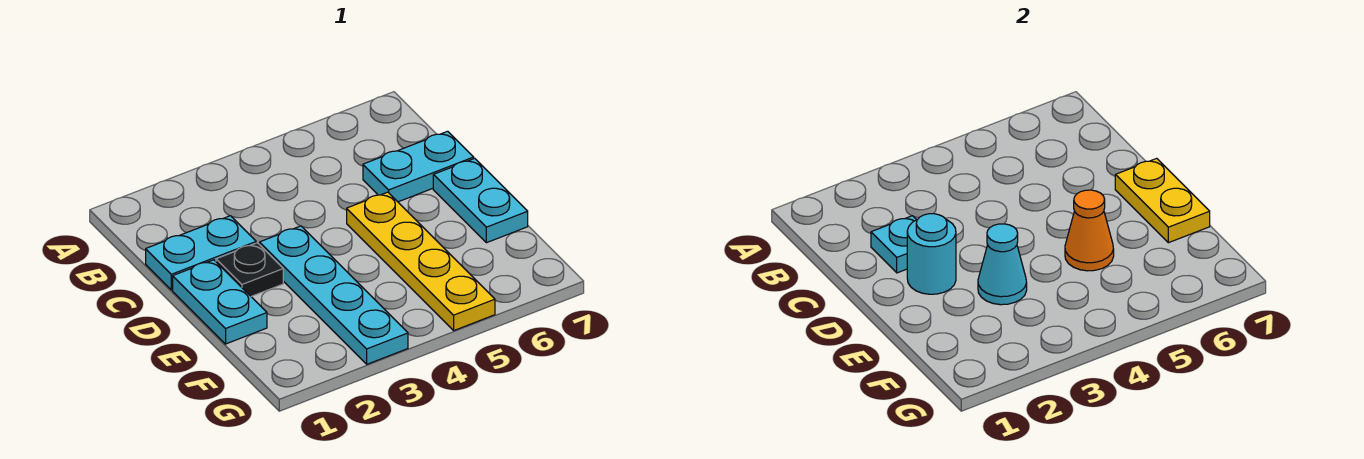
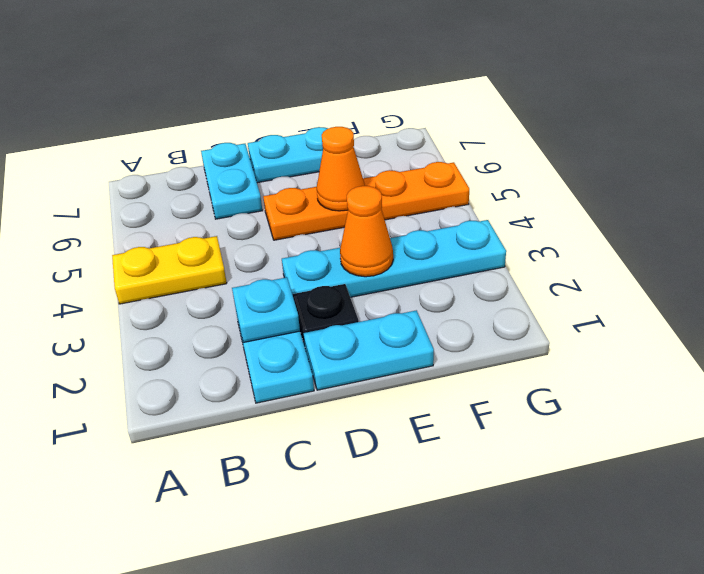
cyan round brick D2 level 2 -> none
yellow plate D5:G5 level 1 -> orange plate D5:G5 level 1
yellow plate D7:E7 level 2 -> yellow plate A4:B4 level 1
cyan cone E3 level 2 -> orange cone E3 level 2

